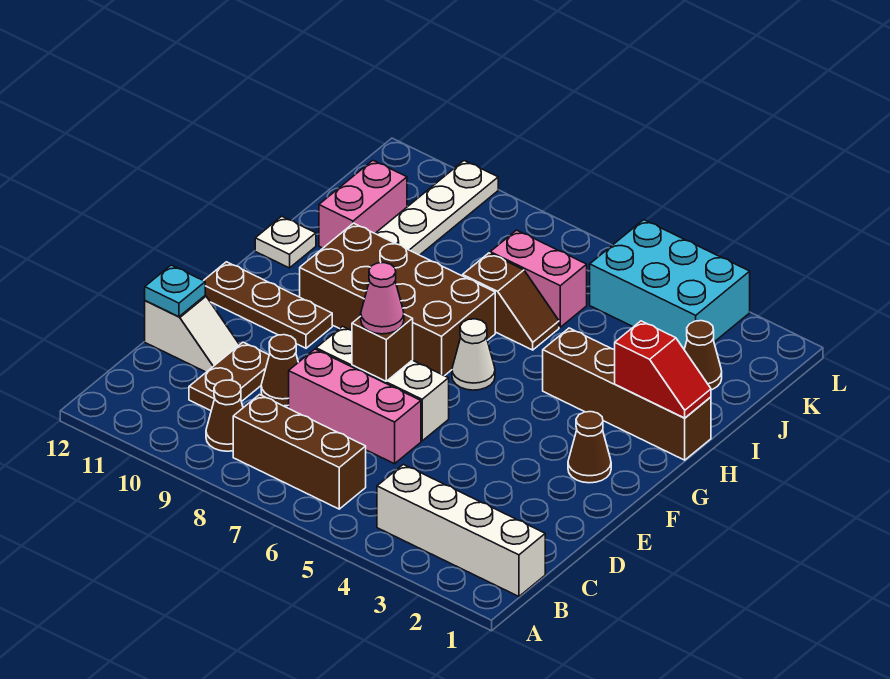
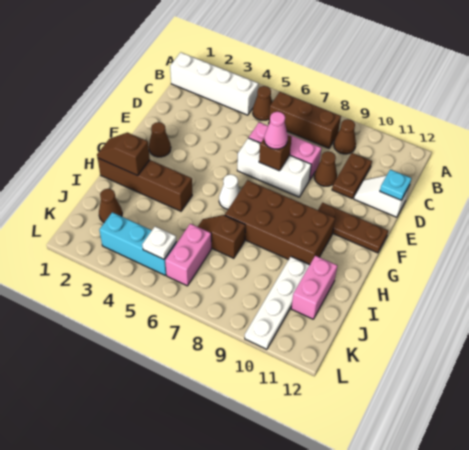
none -> brown cone B5 level 1
red slope H1:H2 level 2 top 2 -> brown slope H1:H2 level 2 top 2
white plate H12 level 1 -> white plate K5 level 2
pink brick J6:J7 level 1 -> pink brick J6:K6 level 1
cyan brick K3:L5 level 1 -> cyan brick K3:K5 level 1

